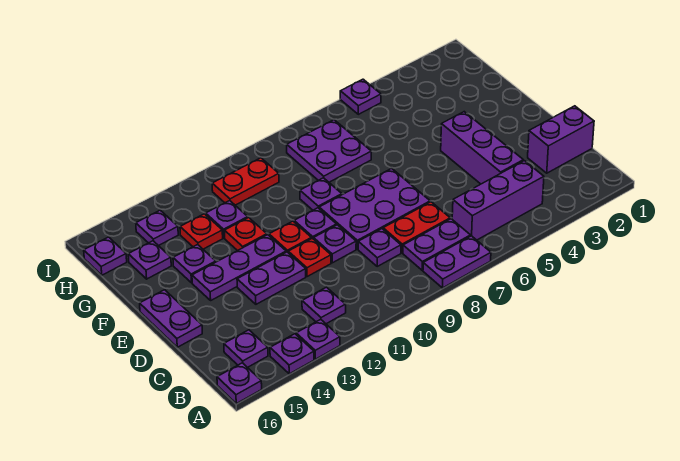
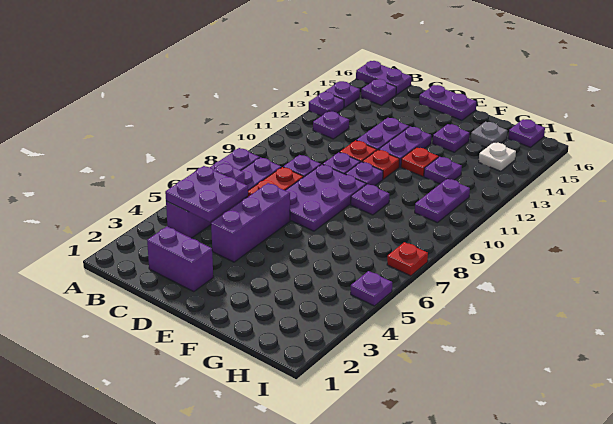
purple plate A16 level 1 -> purple plate A16:B16 level 1
purple brick C1:C2 level 1 -> purple brick C2:D2 level 1
purple brick C4:E4 level 1 -> purple brick D4:D6 level 1
purple plate E12:E14 level 1 -> purple plate E12:E13 level 1
purple plate G7:H8 level 1 -> purple plate B4:C5 level 2
red plate G13 level 1 -> red plate I7 level 1
purple plate G15 level 1 -> grey plate G15 level 1
red plate H10:H11 level 1 -> purple plate H10:H11 level 1
purple plate H14 level 1 -> white plate H14 level 1

